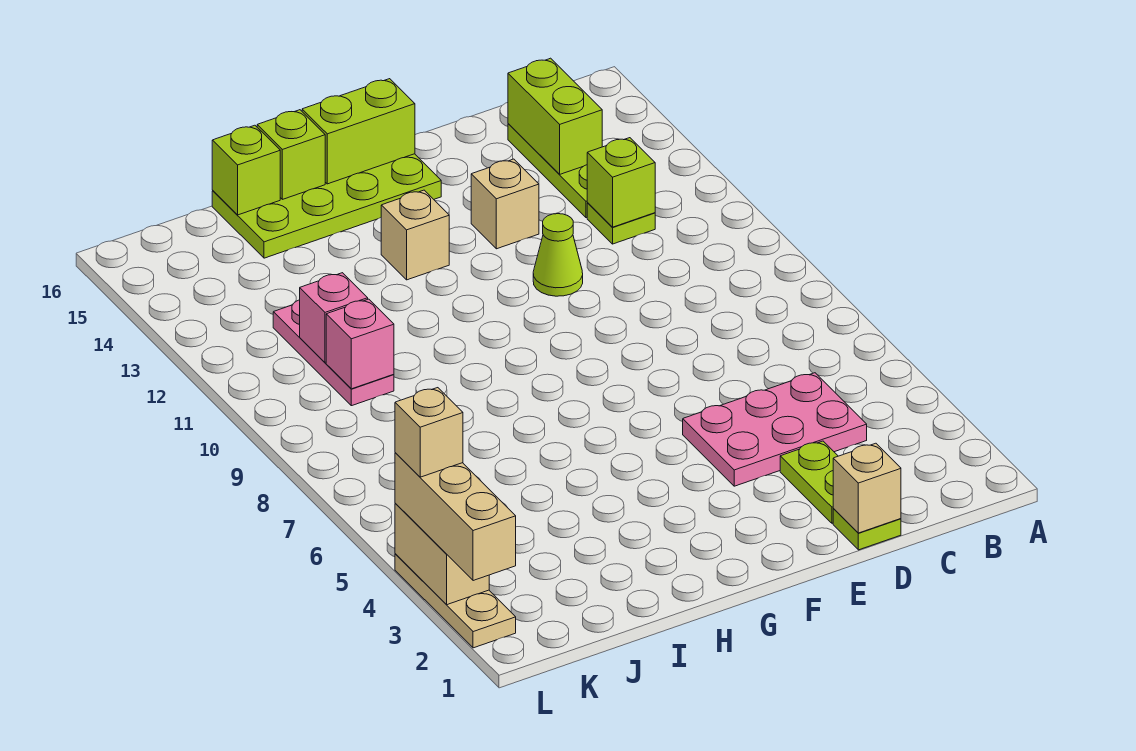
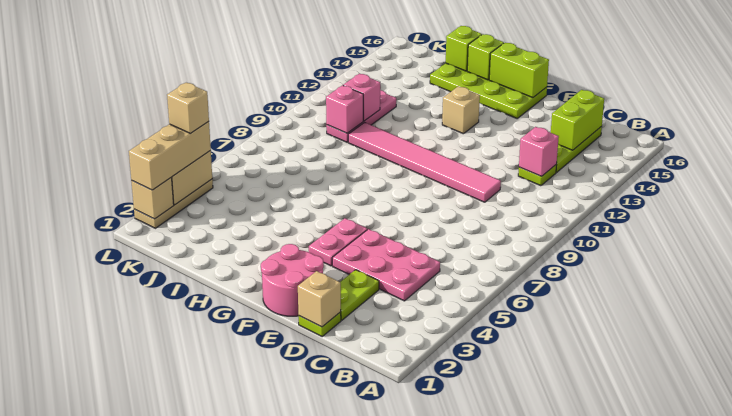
lime brick C12 level 2 -> pink brick C12 level 2
none -> pink tile D10:I10 level 1
none -> pink round brick E1:F2 level 1
lime cone E11 level 1 -> none
tan brick E13 level 1 -> tan brick L2 level 2
none -> pink plate F4:F5 level 1

